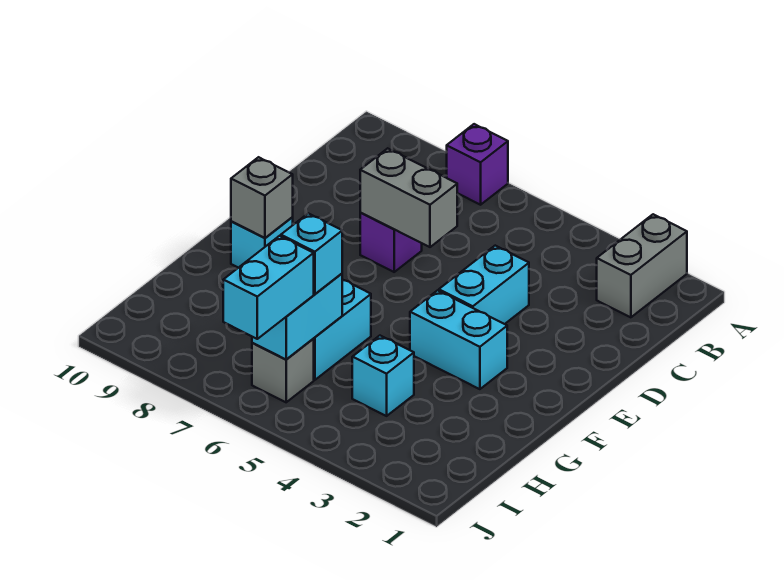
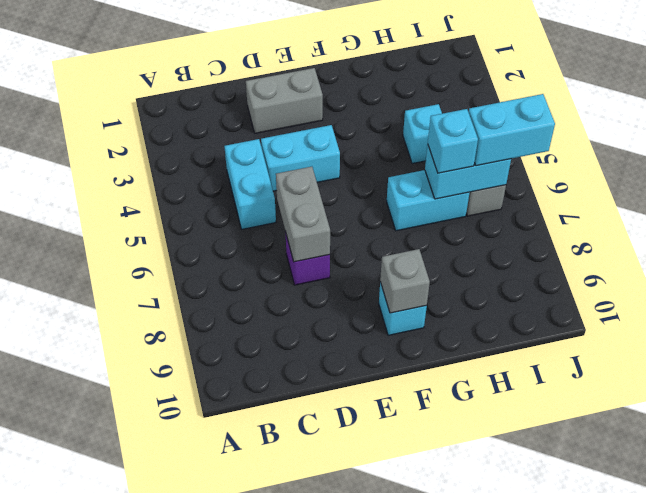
grey brick A2:B2 level 1 -> grey brick D2:E2 level 1
purple brick A7 level 1 -> none
cyan brick F3:F4 level 1 -> cyan brick C4:C5 level 1

